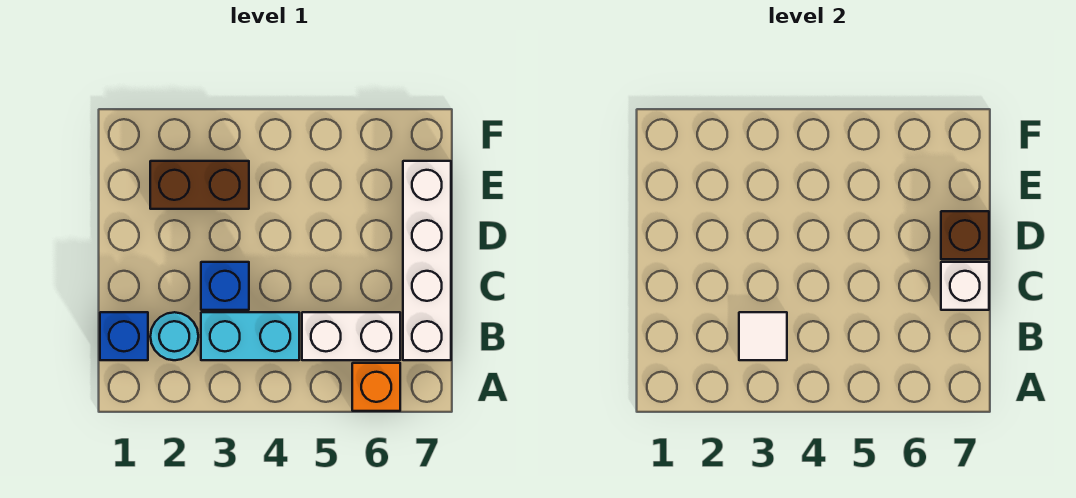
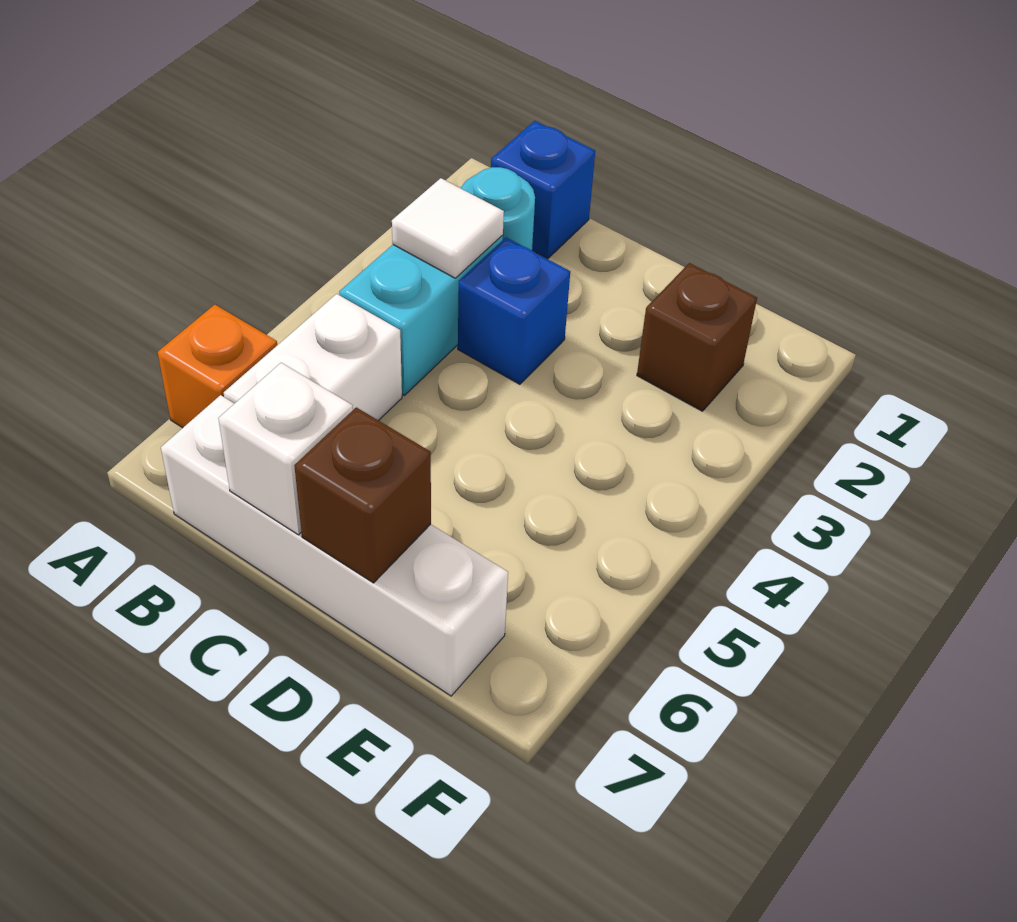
brown brick E2:E3 level 1 -> brown brick E2 level 1

